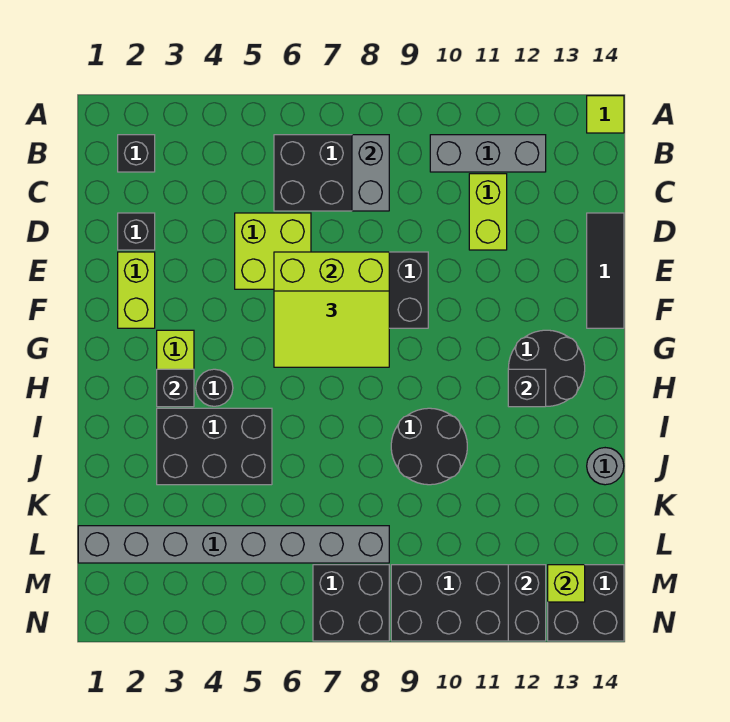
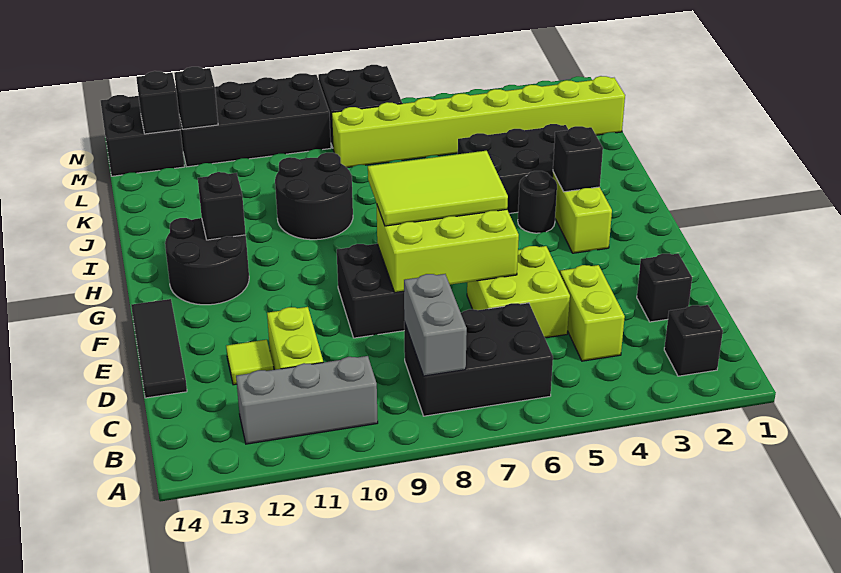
lime tile A14 level 1 -> lime tile D12 level 1
lime brick E2:F2 level 1 -> lime brick C4:D4 level 1
grey round brick J14 level 1 -> none
grey brick L1:L8 level 1 -> lime brick L1:L8 level 1
black brick M12:N12 level 2 -> black brick M12 level 2
lime brick M13 level 2 -> black brick M13 level 2

